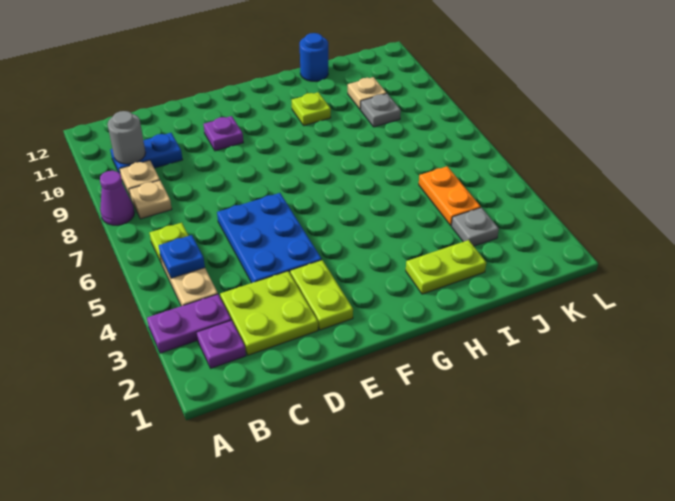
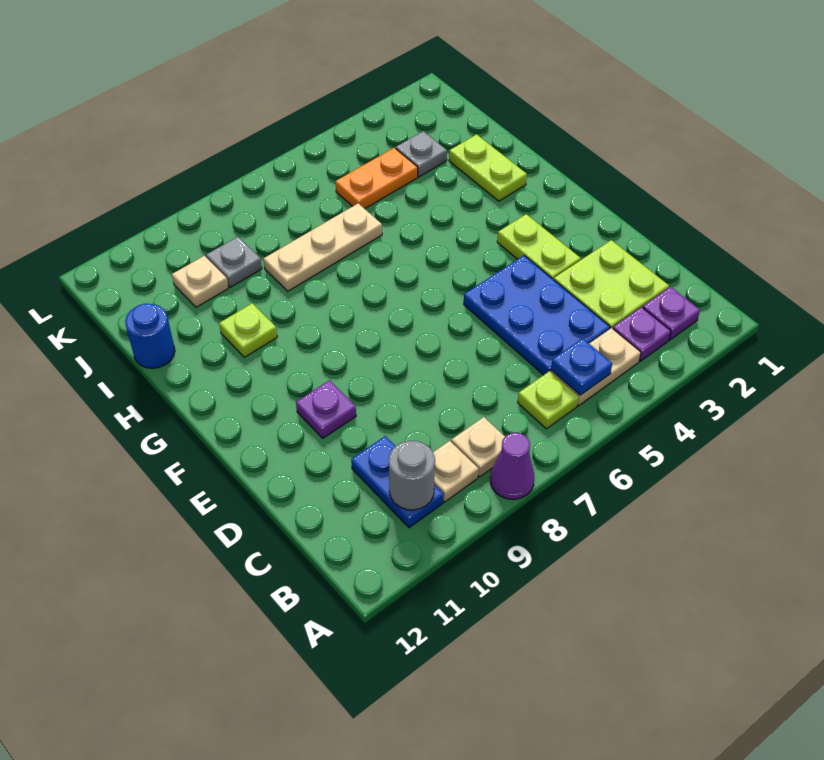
purple plate A3:B3 level 1 -> purple plate B3 level 1
blue plate D4:E6 level 1 -> blue plate C4:E5 level 1
lime plate E2:E3 level 1 -> lime plate E3:F3 level 1
none -> tan plate I6:I8 level 1

